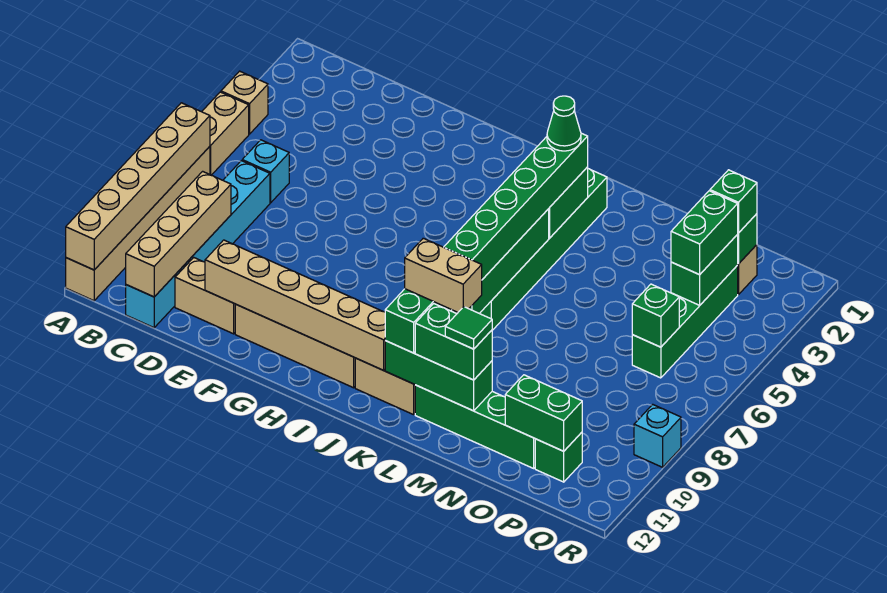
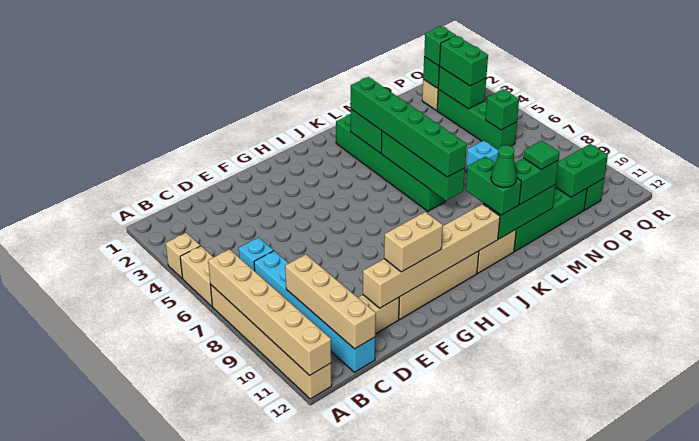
green cone K3 level 4 -> green cone K11 level 4
tan brick K10:L10 level 4 -> tan brick F11:G11 level 3
cyan brick R9 level 1 -> cyan brick N7 level 1

